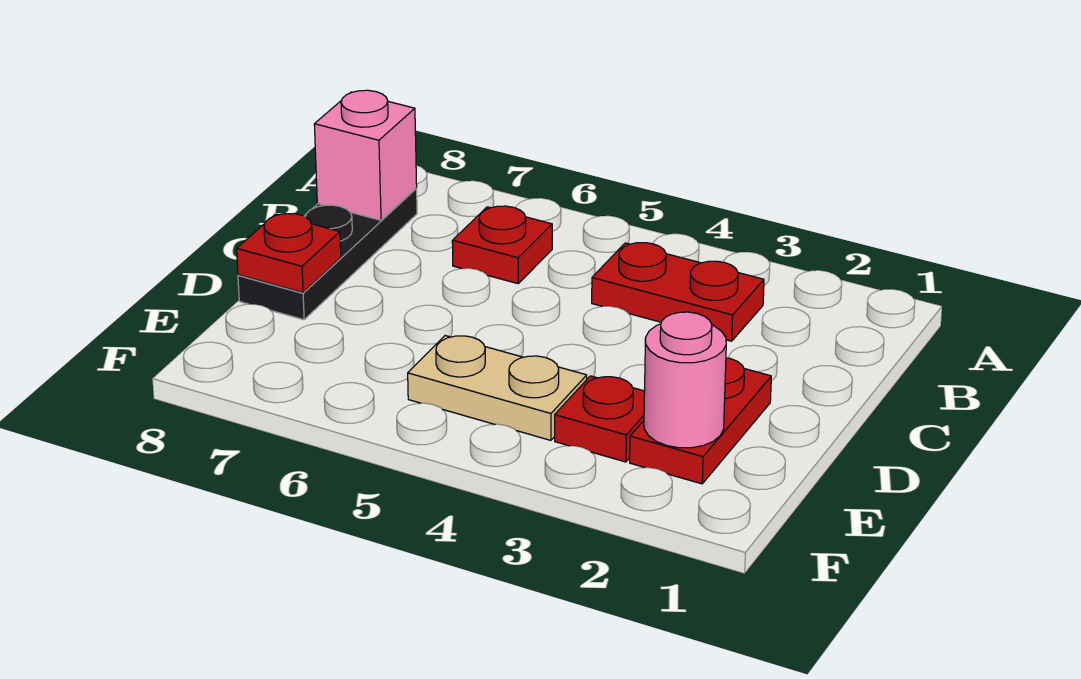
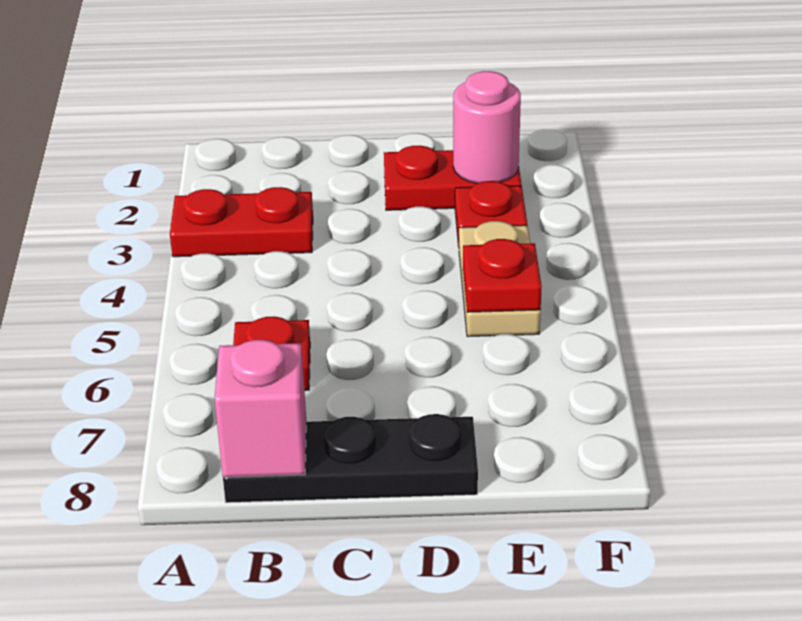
red plate B3:B4 level 1 -> red plate A3:B3 level 1
red plate D8 level 2 -> red plate E5 level 2

